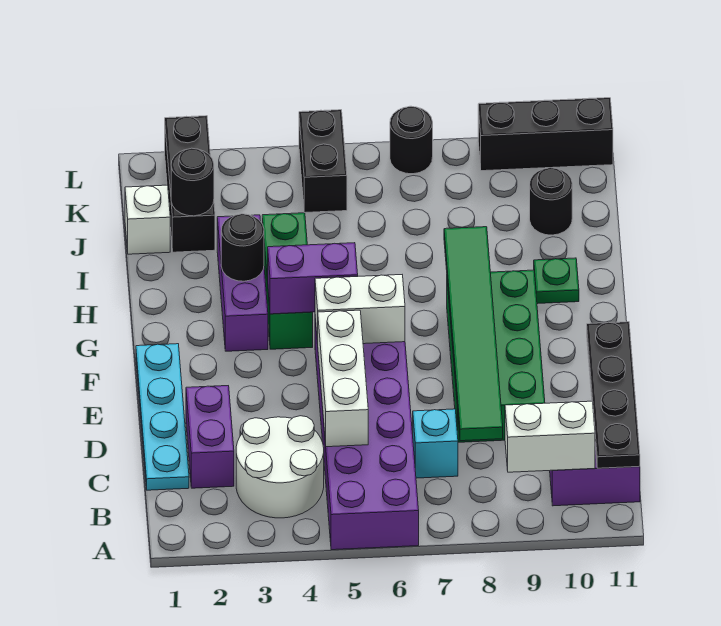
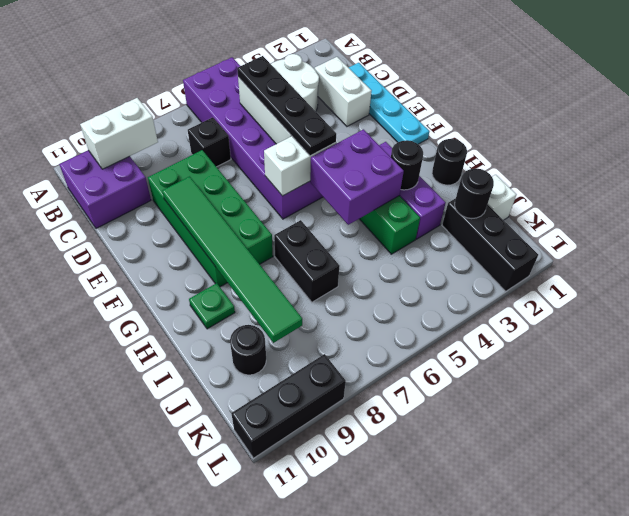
black plate B11:E11 level 2 -> black plate C5:F5 level 3
purple brick C2:D2 level 1 -> white brick C2:D2 level 1
cyan brick C7 level 1 -> black brick C7 level 1
green tile C8:H8 level 2 -> green tile E9:J9 level 2
purple brick G4:G5 level 2 -> purple brick G4:H5 level 2
black brick K5:L5 level 1 -> black brick H7:I7 level 1
black round brick L7 level 1 -> black round brick H1 level 1

